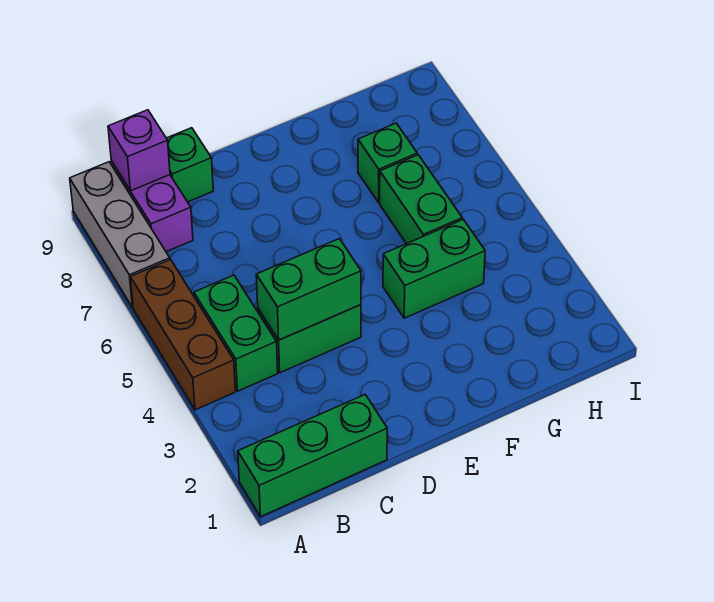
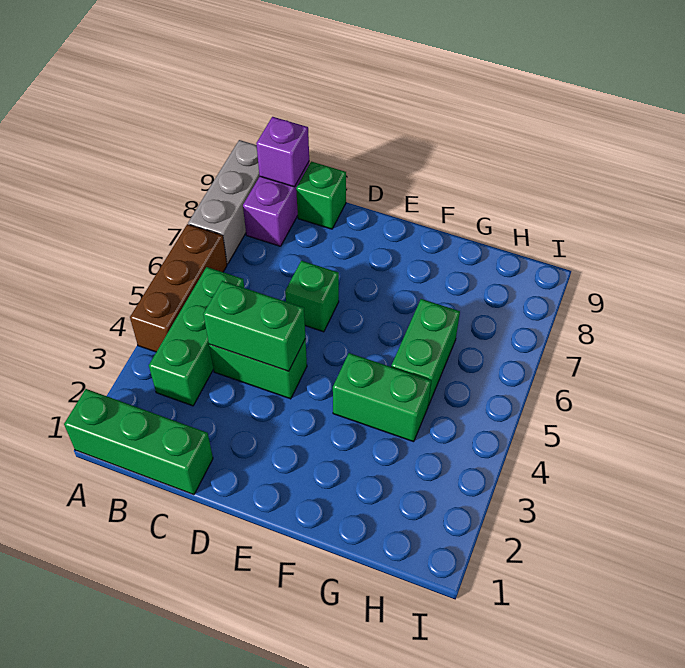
green brick B4:B5 level 1 -> green brick B3:B5 level 1
green brick G7 level 1 -> green brick D6 level 1

